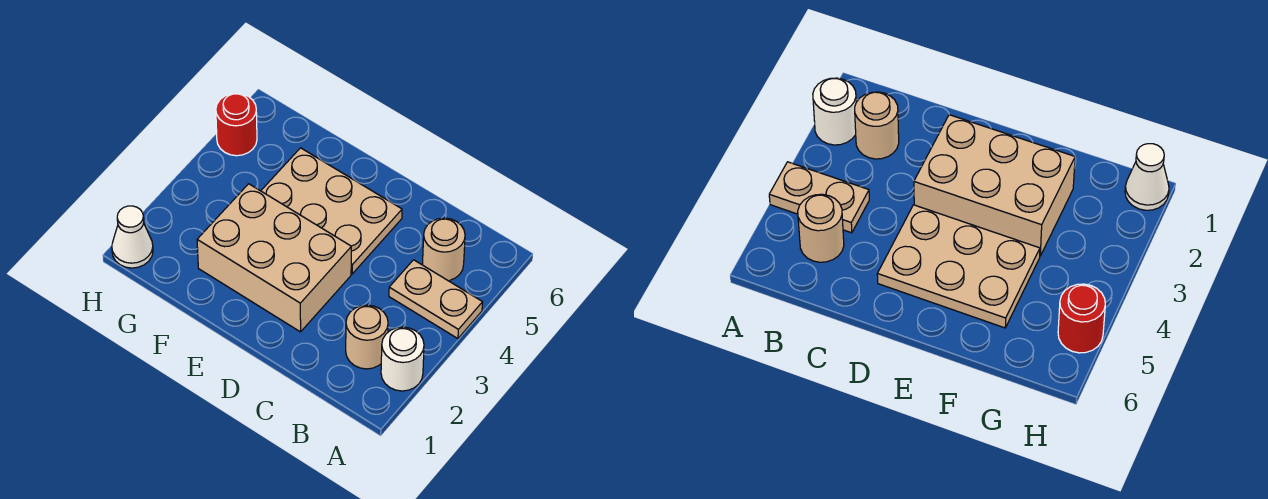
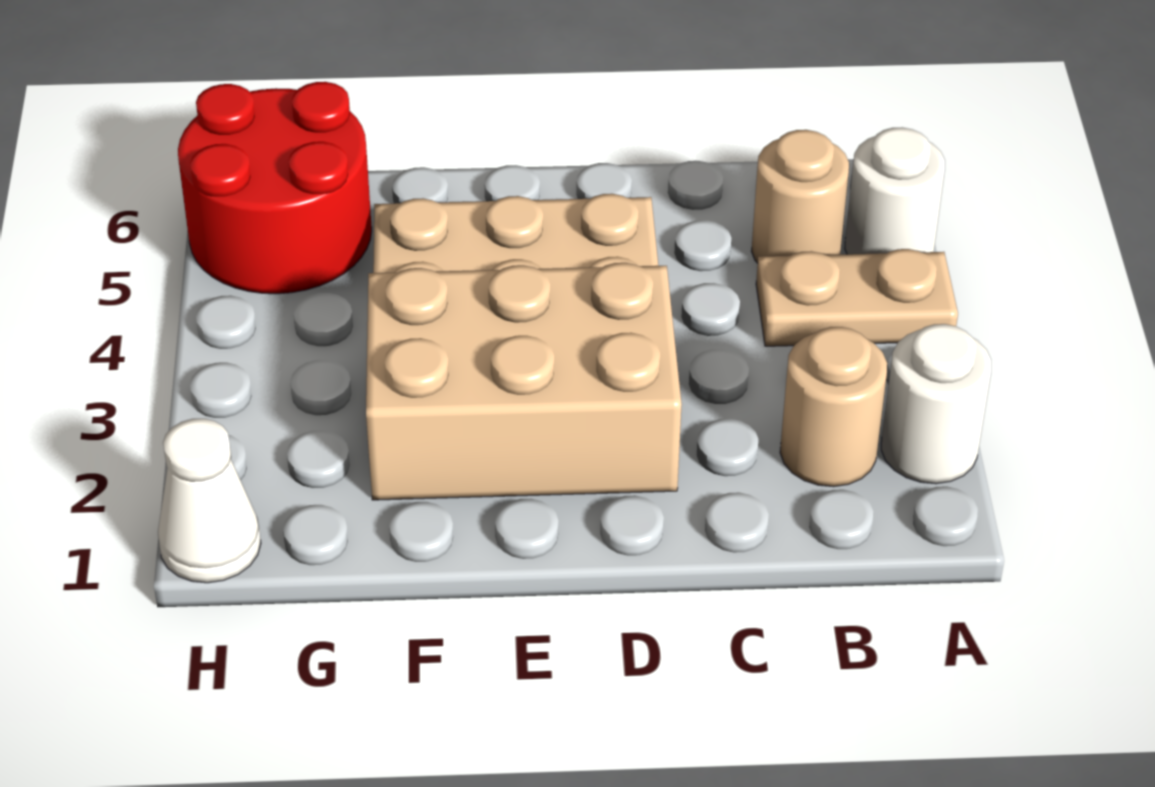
none -> white round brick A5 level 1
red round brick H5 level 1 -> red round brick G5:H6 level 1

